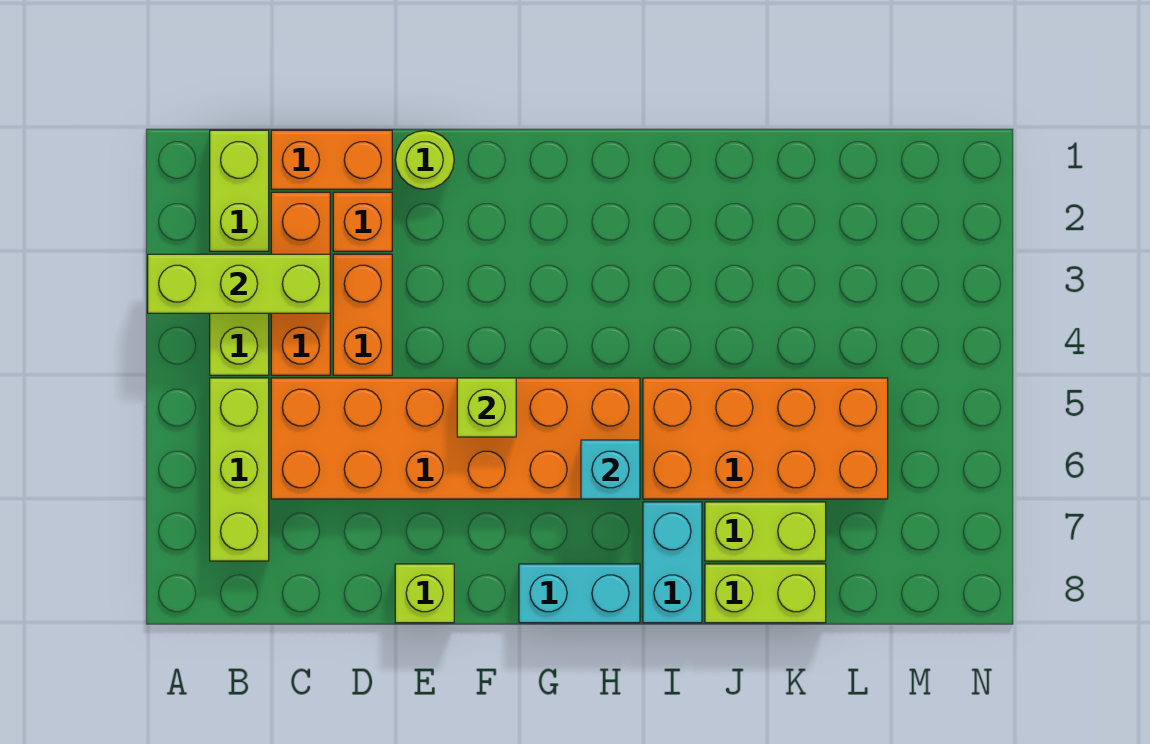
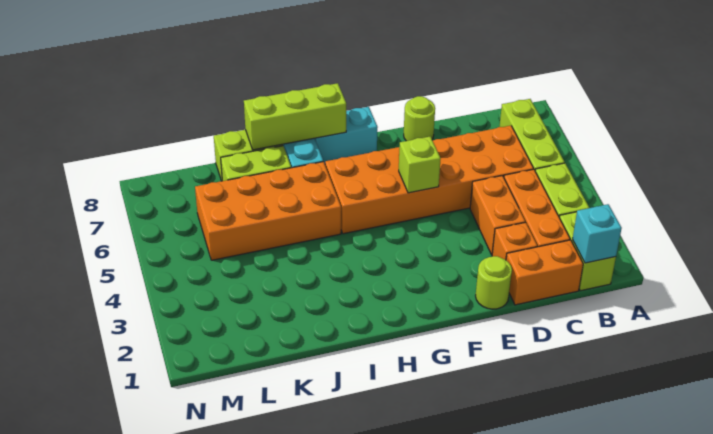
lime brick A3:C3 level 2 -> lime brick H8:J8 level 2
lime brick E8 level 1 -> lime round brick E8 level 1
cyan brick H6 level 2 -> cyan brick B1 level 2

